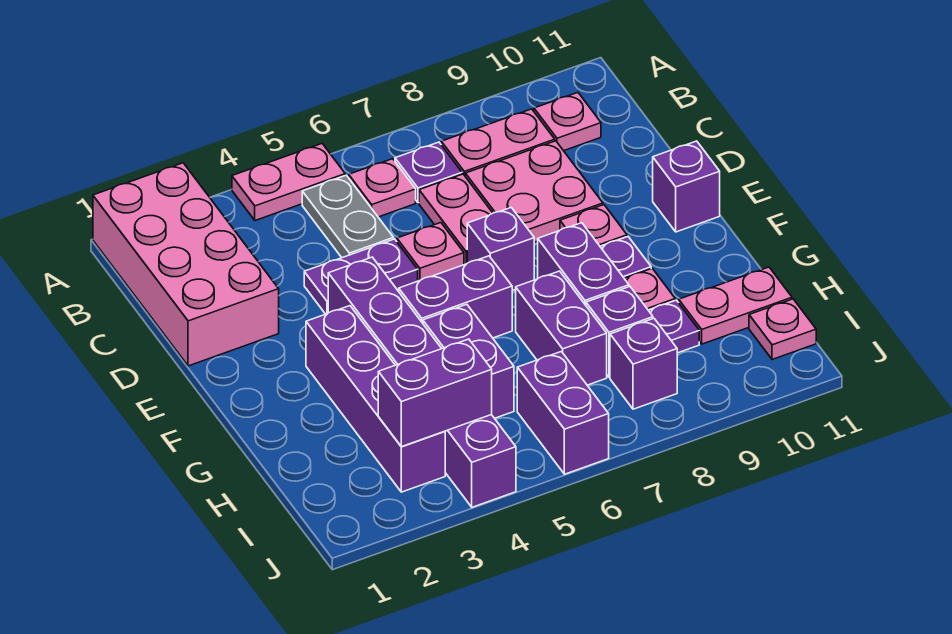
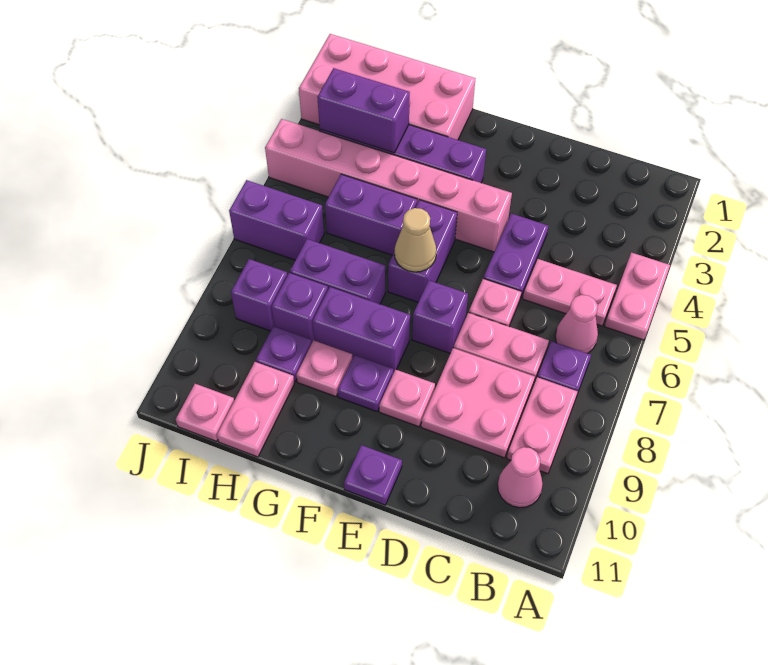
pink brick A1:D2 level 1 -> pink brick G1:J2 level 1
grey plate B5:C5 level 1 -> pink plate B5:C5 level 1
pink plate B6 level 1 -> pink cone B6 level 1
pink plate B10 level 1 -> pink cone B10 level 1
purple brick E4:J4 level 1 -> pink brick E4:J4 level 1
purple brick E11 level 1 -> purple plate E11 level 1
none -> tan cone F6 level 2
purple brick I3:I4 level 2 -> purple brick H3:I3 level 2

